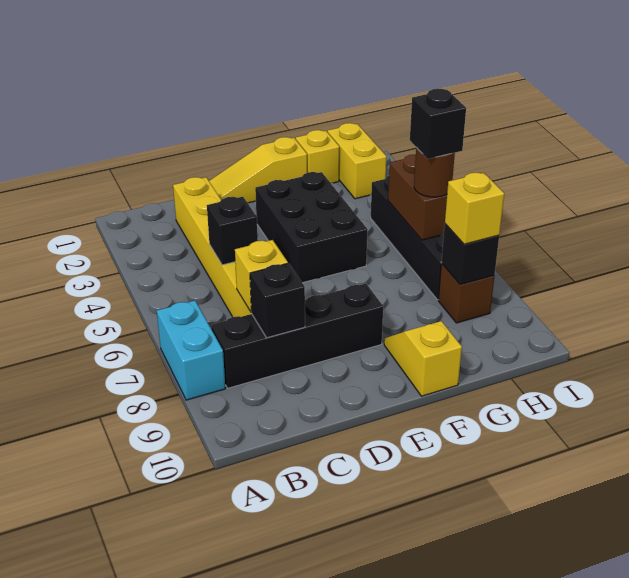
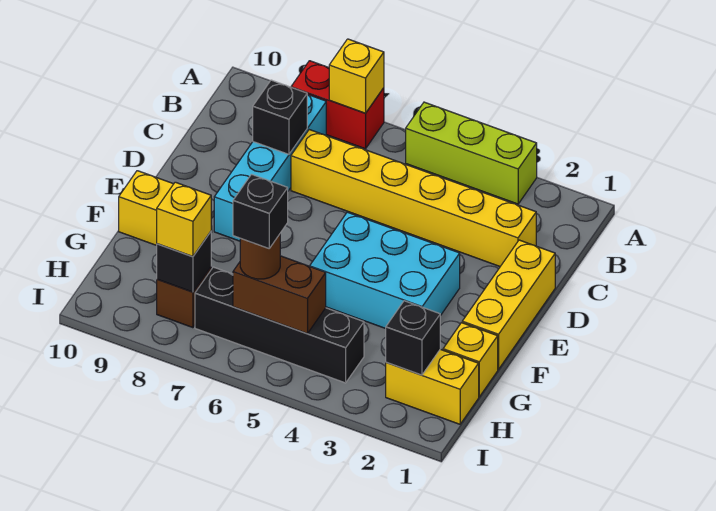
none -> lime brick A3:A5 level 1
cyan brick A7:A8 level 1 -> red brick A7:A8 level 1
black brick B8:E8 level 1 -> cyan brick B8:E8 level 1
black brick C5 level 2 -> black brick H2 level 2
yellow brick C7 level 2 -> yellow brick A7 level 2
yellow slope D1:F1 level 1 top F -> yellow brick D1:F1 level 1
black brick E3:F5 level 1 -> cyan brick E3:F5 level 1

